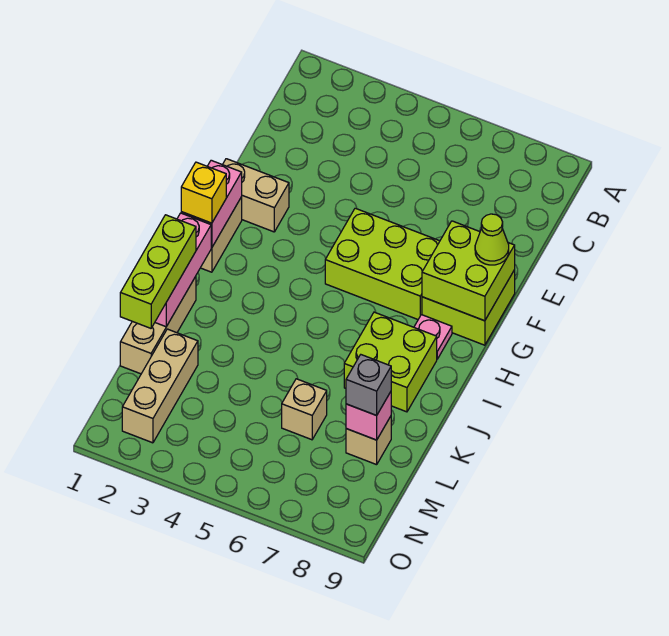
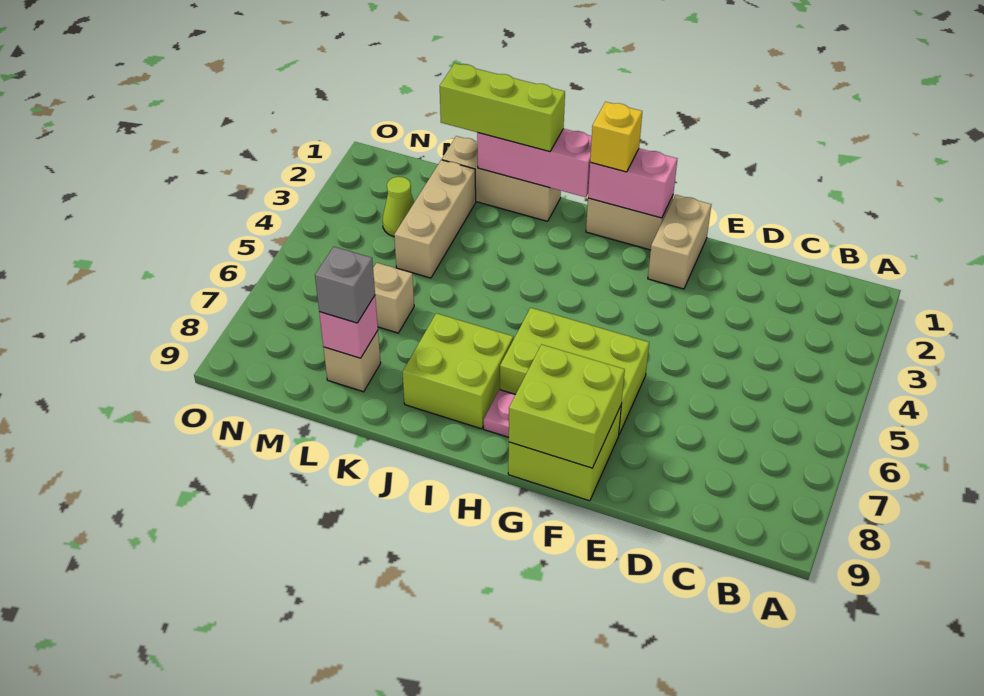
lime brick F5:G7 level 1 -> lime brick F6:H7 level 1
lime cone F9 level 3 -> lime cone M3 level 1
tan brick L2:N2 level 1 -> tan brick L2:L4 level 1

